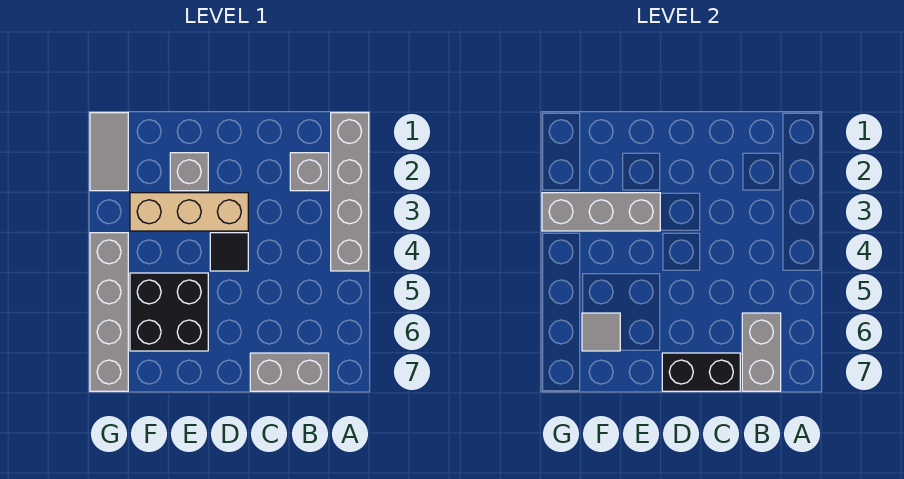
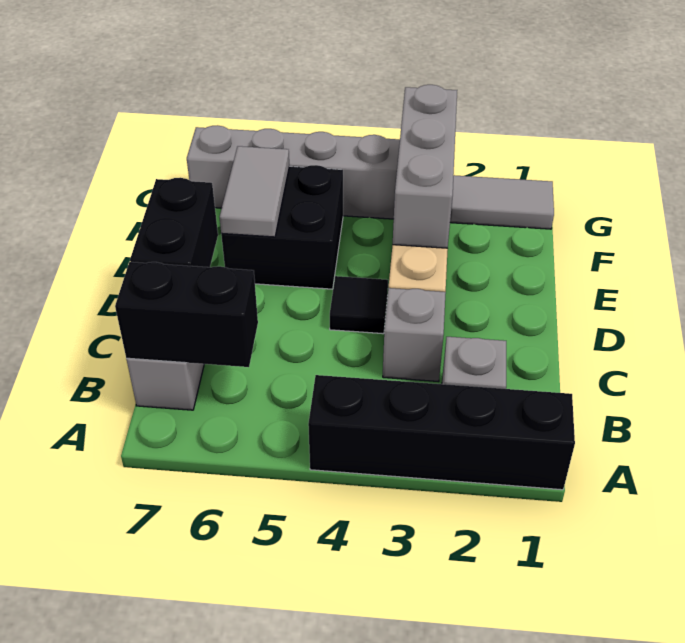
grey brick A1:A4 level 1 -> black brick A1:A4 level 1
grey brick B6:B7 level 2 -> black brick B6:B7 level 2
grey brick E2 level 1 -> grey brick C3 level 1
grey tile F6 level 2 -> grey tile E6:F6 level 2

